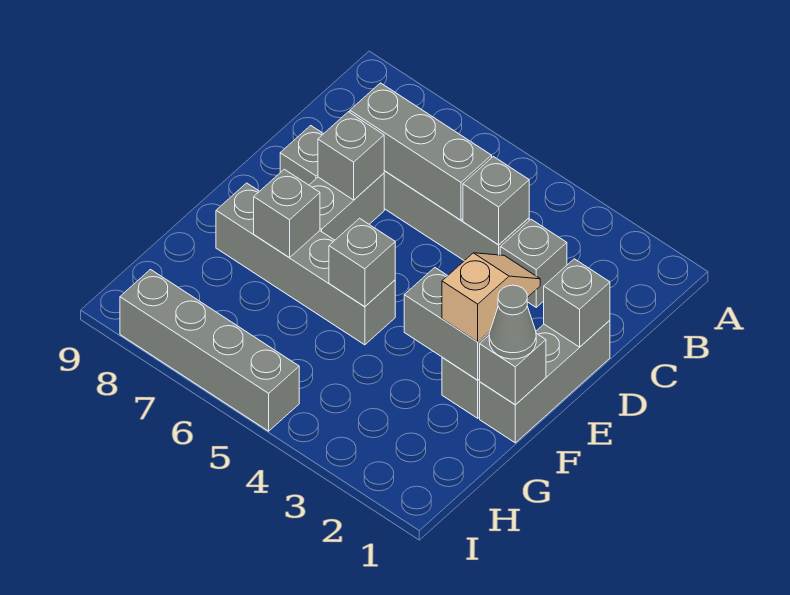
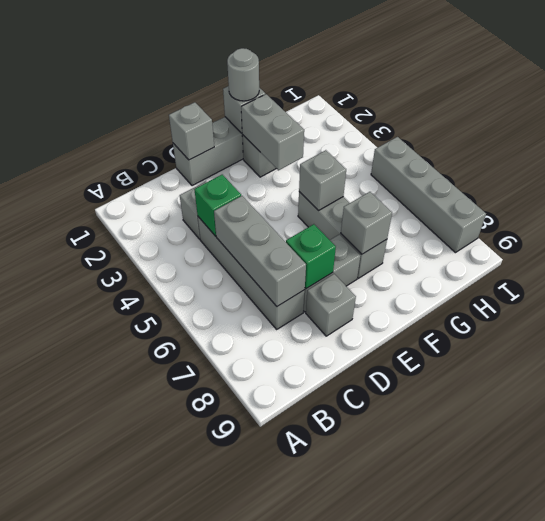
grey brick C4 level 2 -> green brick C4 level 2
grey brick D7 level 2 -> green brick D7 level 2
tan slope E2:F2 level 3 top F -> none
grey cone F1 level 3 -> grey round brick F1 level 3
grey brick F5:F8 level 1 -> grey brick F5:F7 level 1

